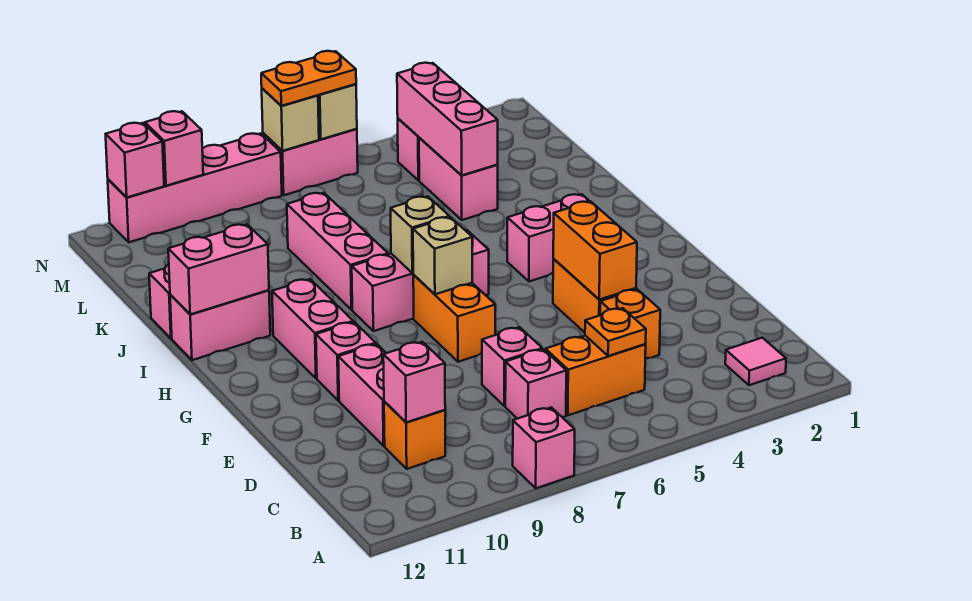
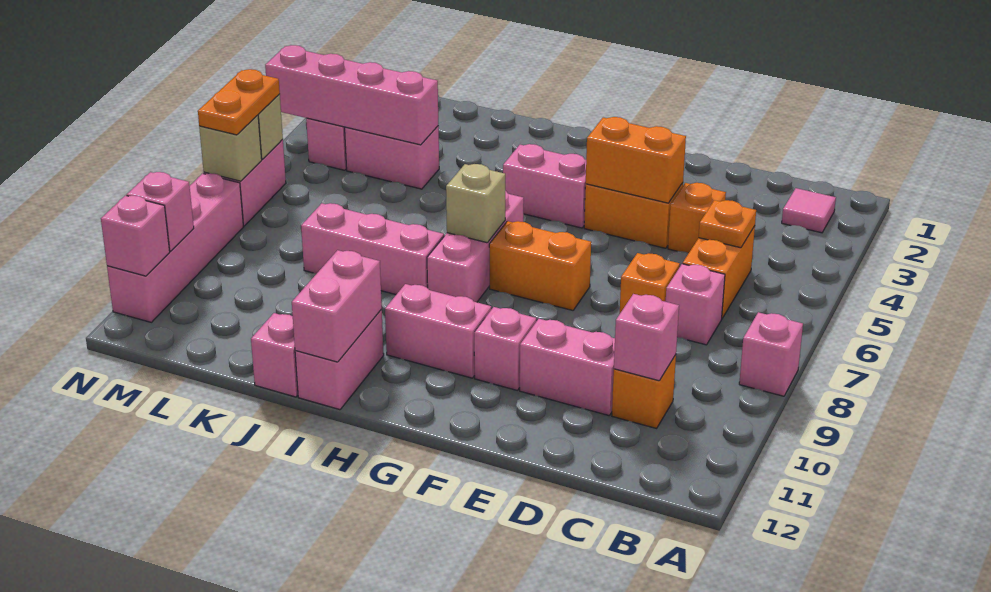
pink brick D7 level 1 -> orange brick D7 level 1
tan brick G7 level 2 -> none
pink brick H3:H4 level 1 -> pink brick G4:H4 level 1
pink brick K4:M4 level 2 -> pink brick K4:N4 level 2

